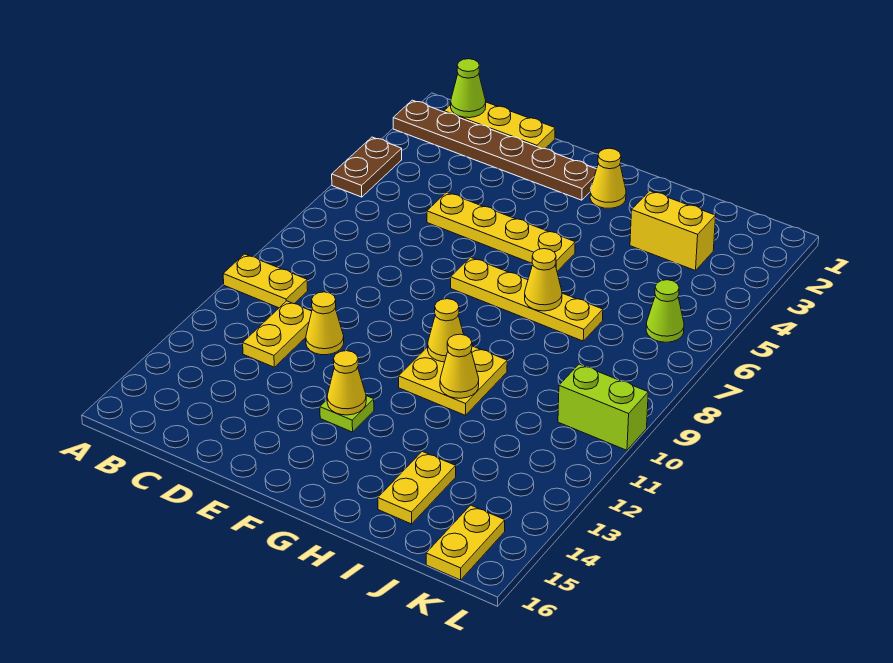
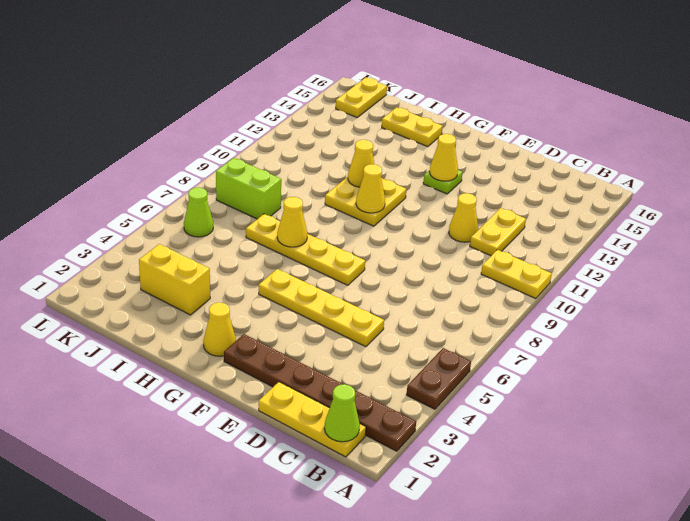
yellow plate I14:I15 level 1 -> yellow plate H15:I15 level 1
lime brick K10:L10 level 1 -> lime brick J8:K8 level 1

